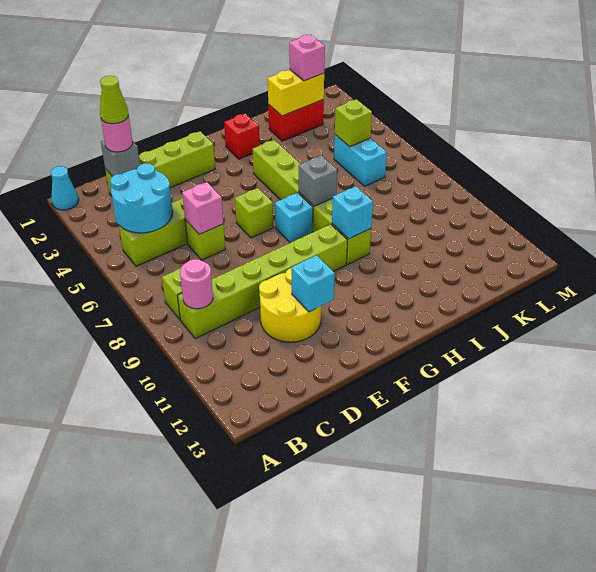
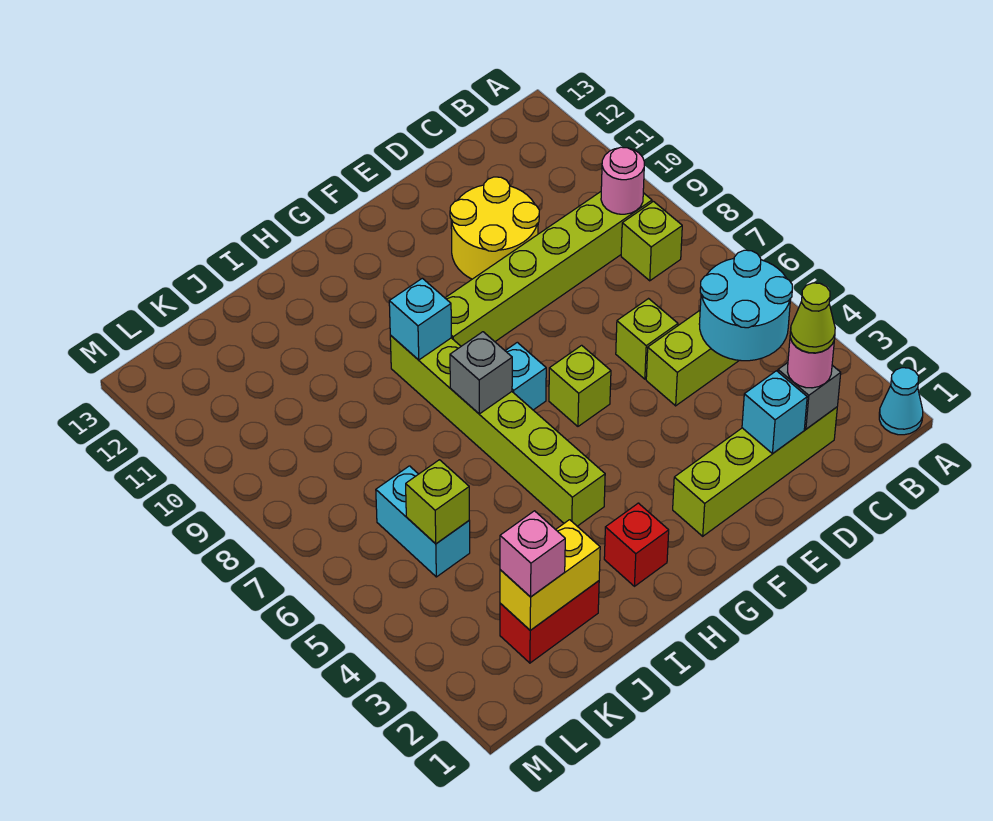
pink brick D6 level 2 -> none
cyan brick E11 level 2 -> cyan brick D2 level 2

